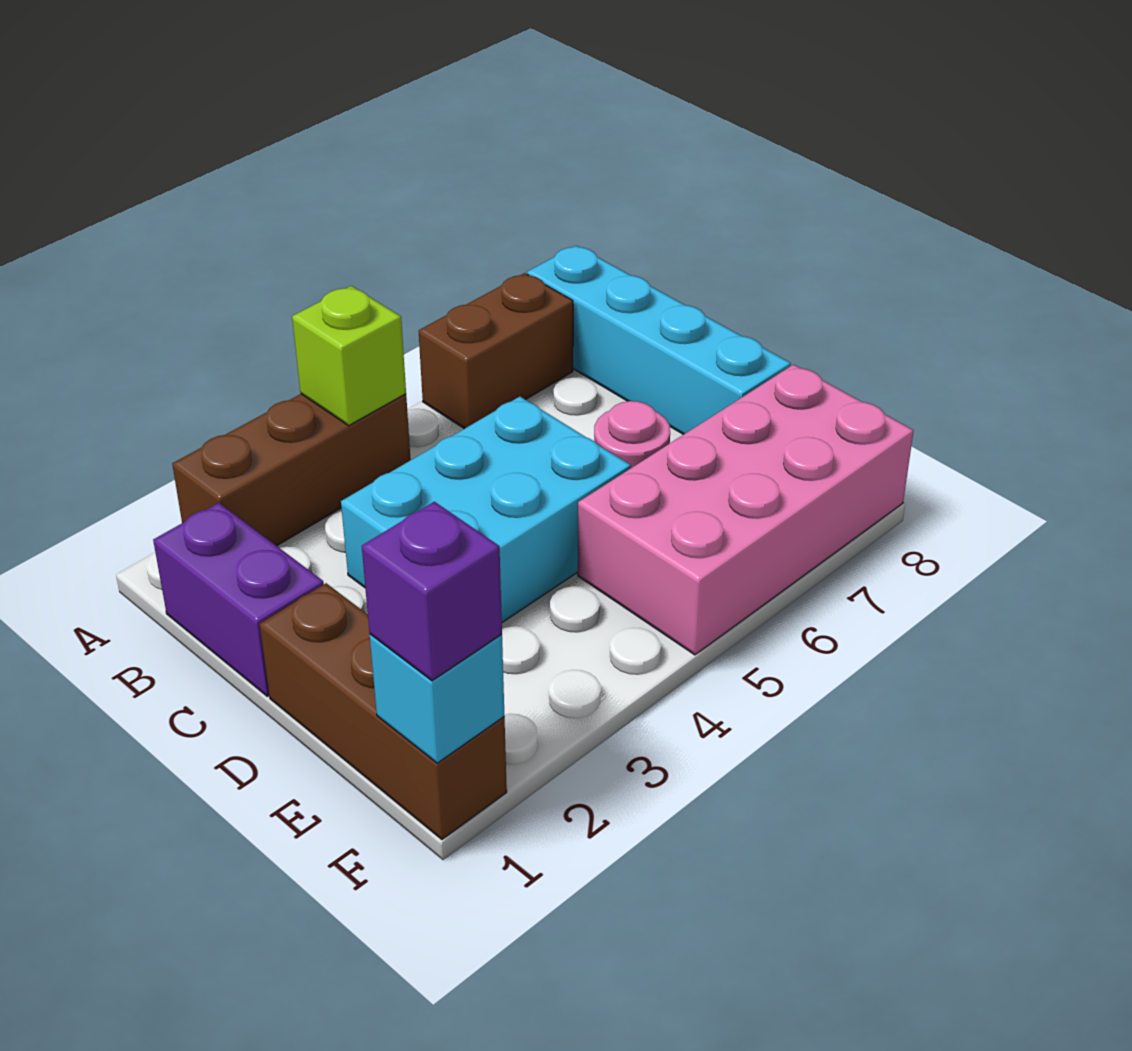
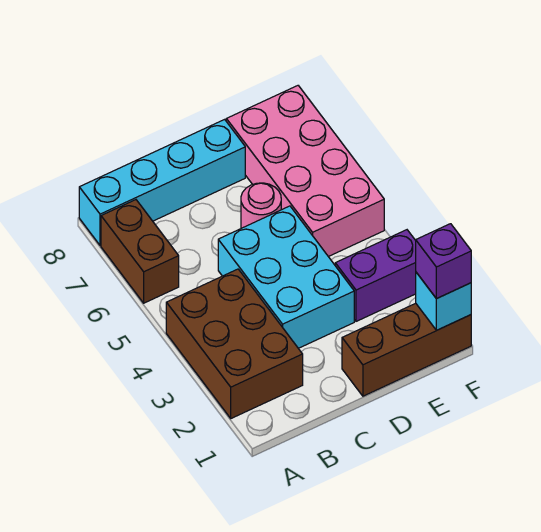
brown brick A2:A4 level 1 -> brown brick A2:B4 level 1
lime brick A4 level 2 -> none
purple brick B1:C1 level 1 -> purple brick E3:F3 level 1

